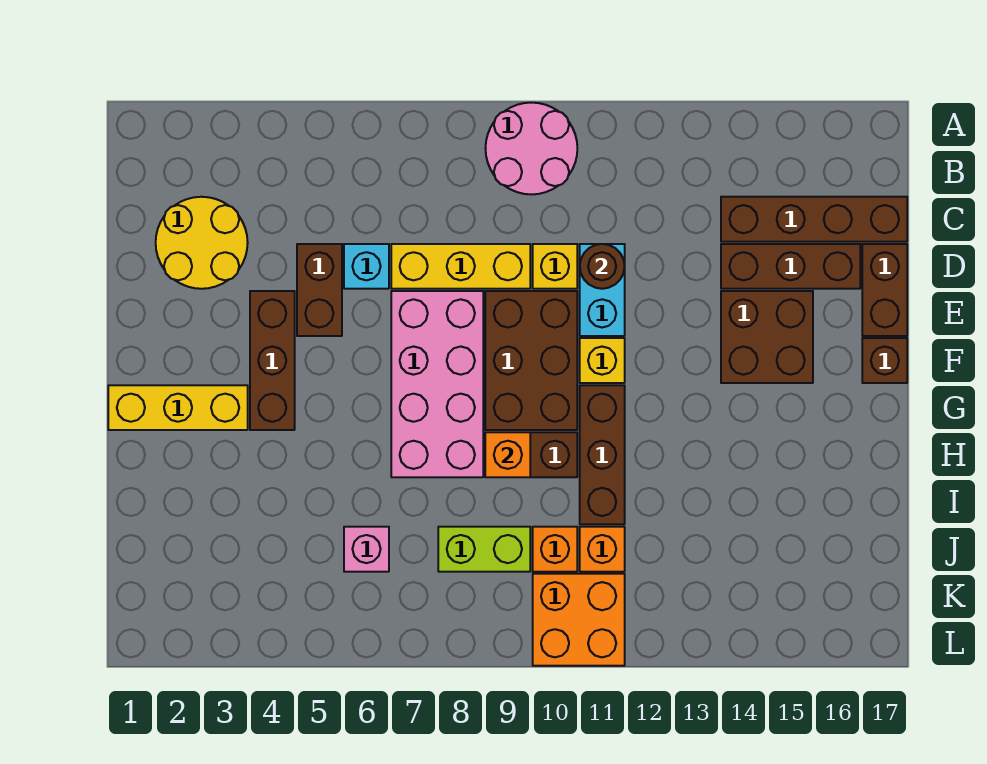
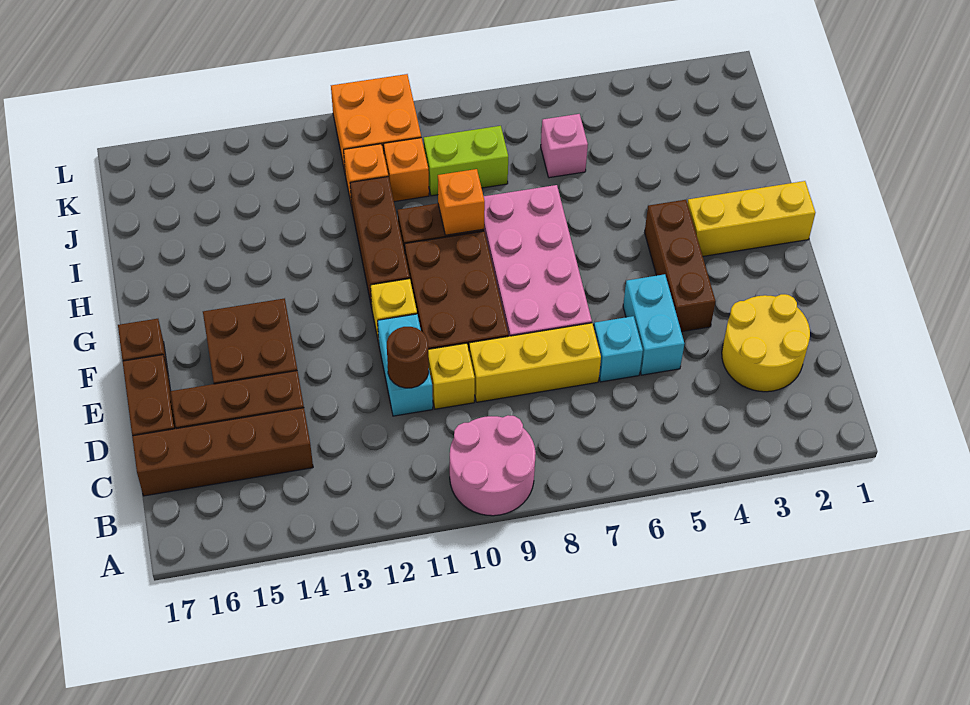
brown brick D5:E5 level 1 -> cyan brick D5:E5 level 1

